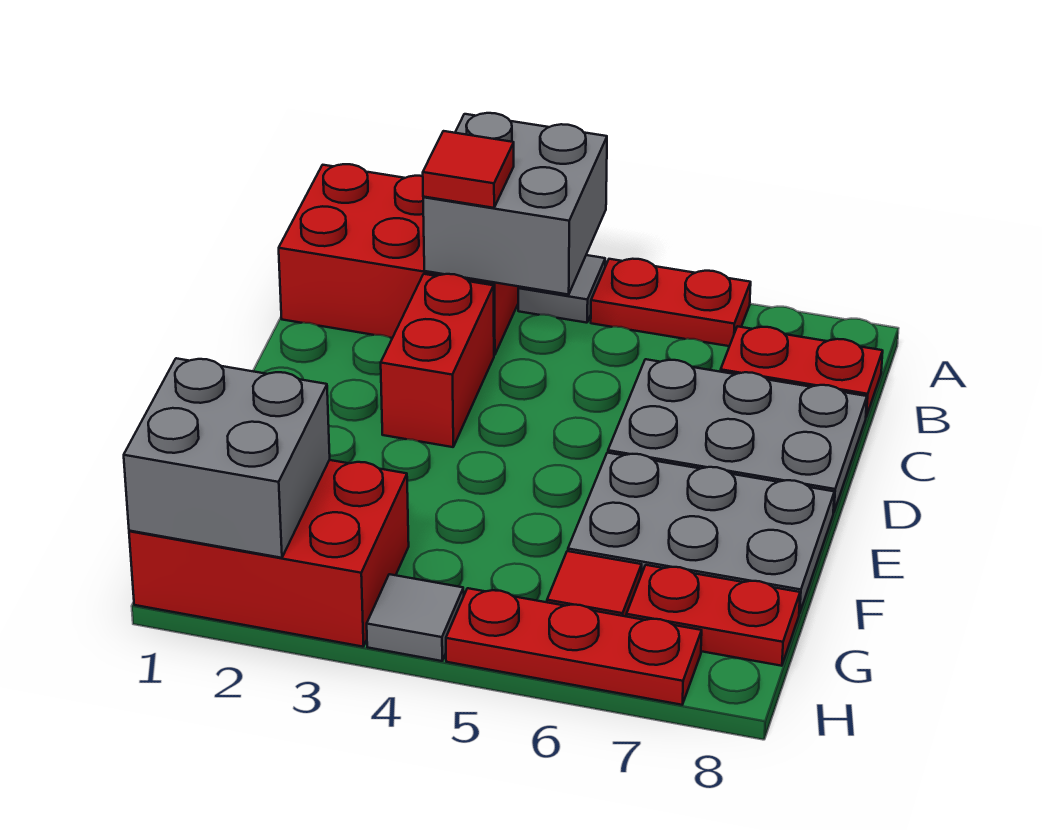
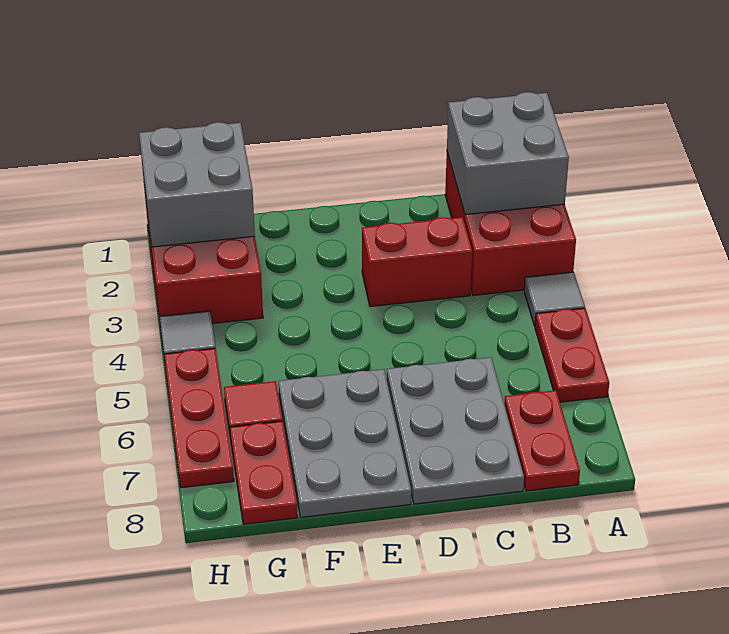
grey brick A3:B4 level 2 -> grey brick A1:B2 level 2
red tile B3 level 3 -> none

